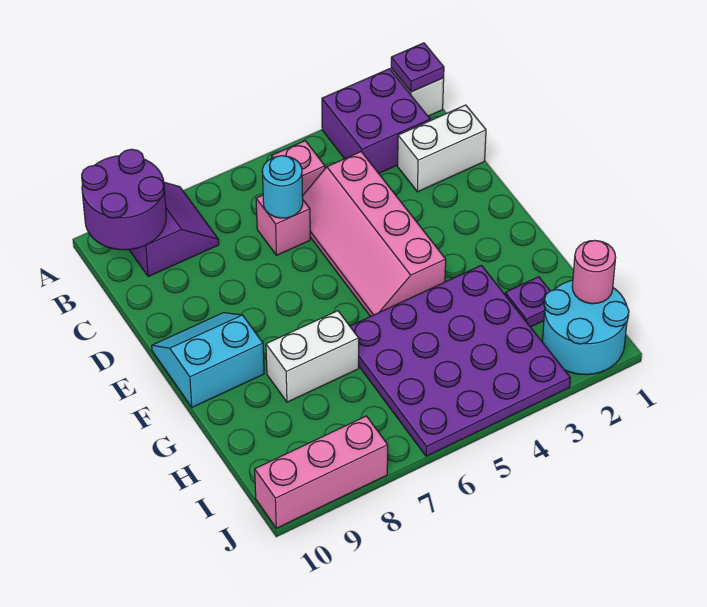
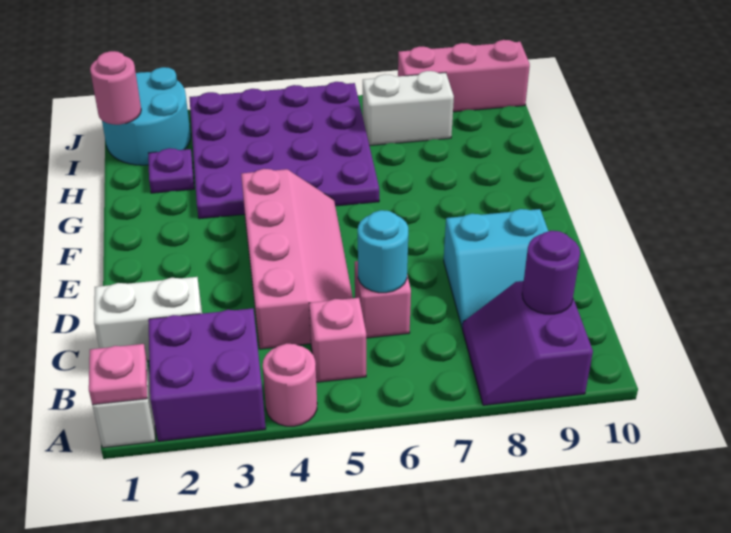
purple plate A1 level 2 -> pink plate A1 level 2
none -> pink round brick A4 level 1
purple round brick A9:B10 level 2 -> purple round brick B9 level 2
cyan slope E9:F10 level 1 top F -> cyan slope C8:D9 level 1 top D
white brick G7:G8 level 1 -> white brick I7:I8 level 1

